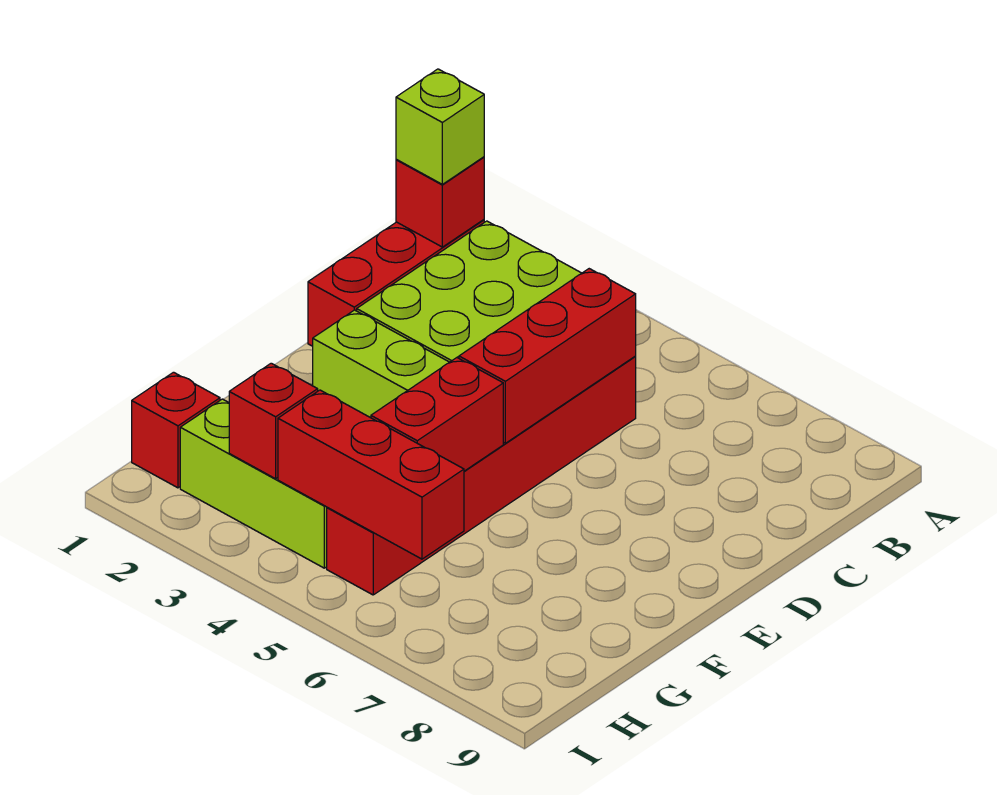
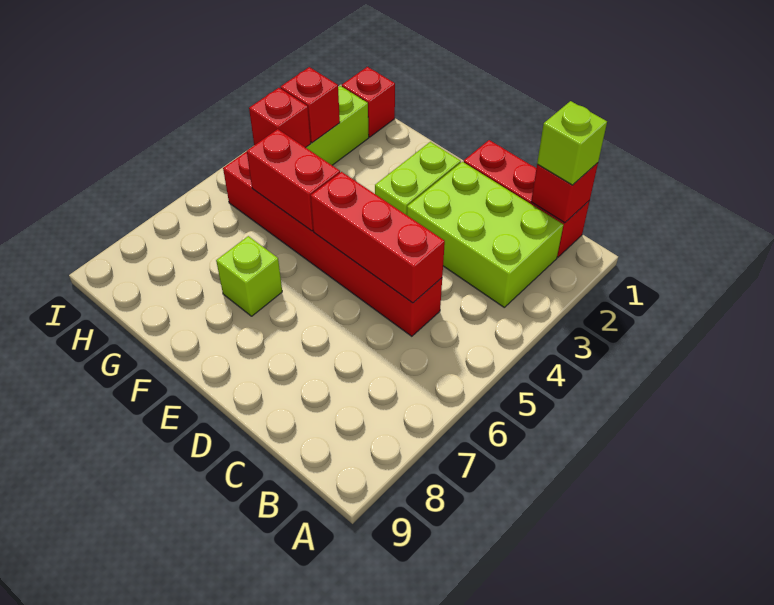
none -> lime brick F7 level 1
red brick H4:H6 level 2 -> red brick H4 level 2

